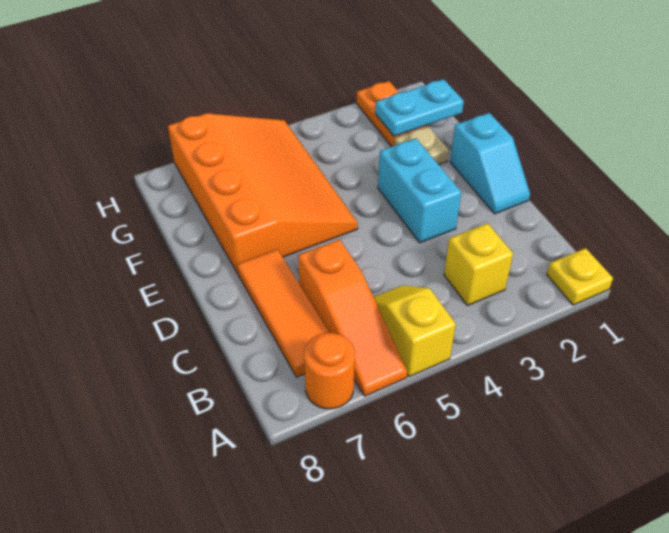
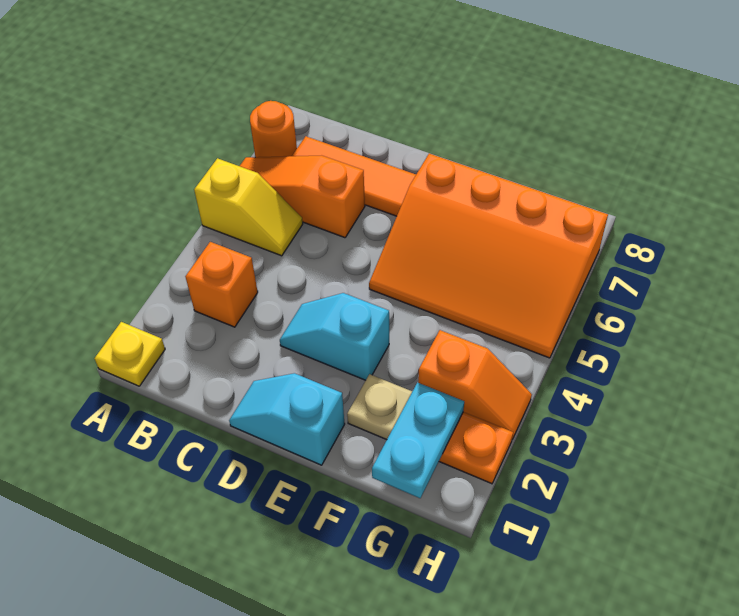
yellow brick B3 level 1 -> orange brick B3 level 1
cyan brick D3:E3 level 1 -> cyan slope D3:E3 level 1 top E
none -> orange slope G3:H3 level 1 top G

